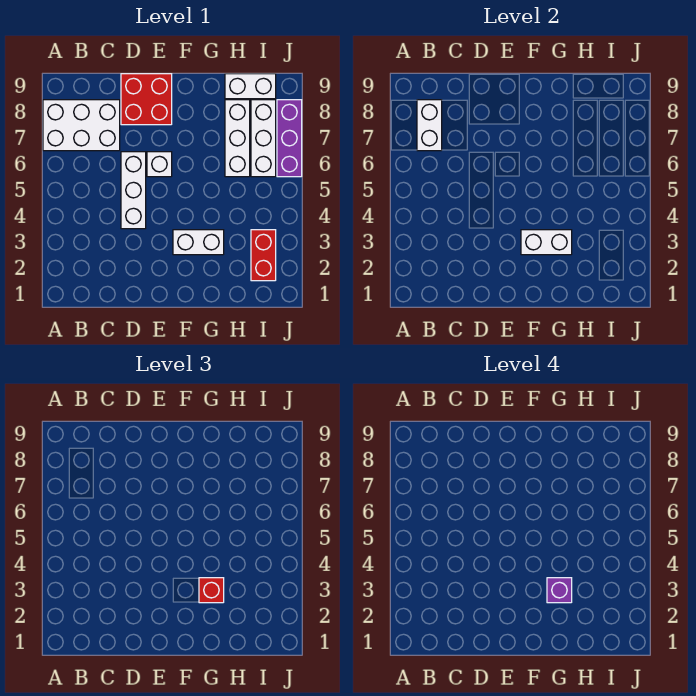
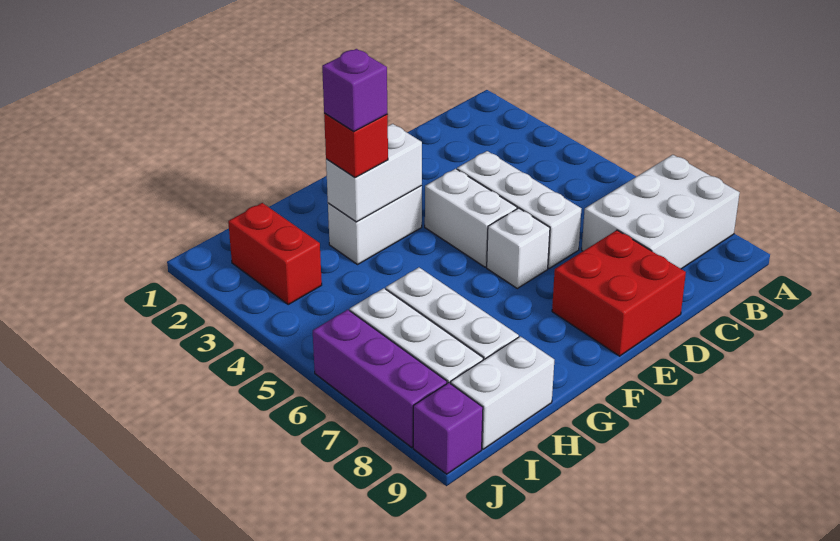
white brick B7:B8 level 2 -> white brick E4:E5 level 1
none -> purple brick J9 level 1

